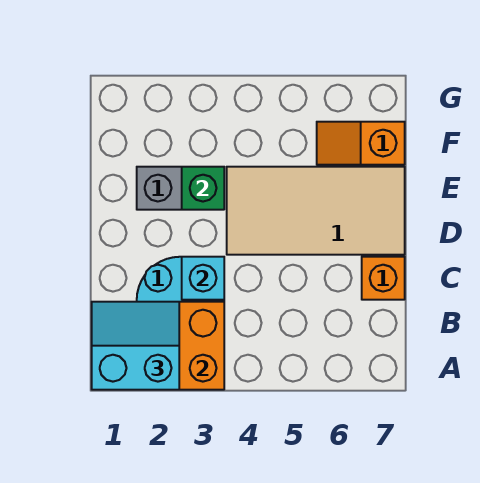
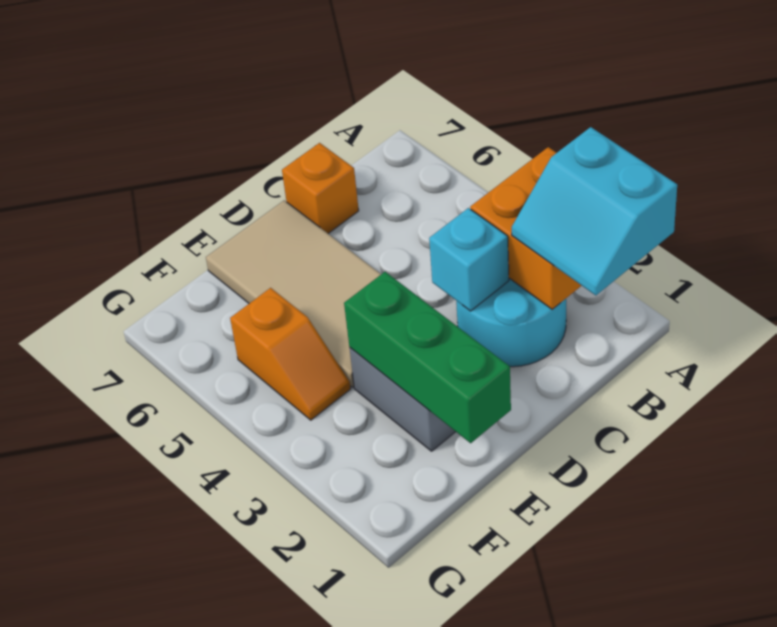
green brick E3 level 2 -> green brick E1:E3 level 2
orange slope F6:F7 level 1 top 7 -> orange slope F4:F5 level 1 top 5

